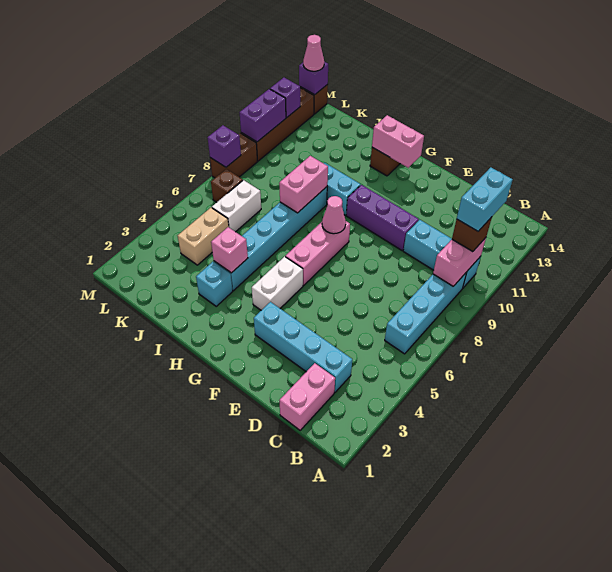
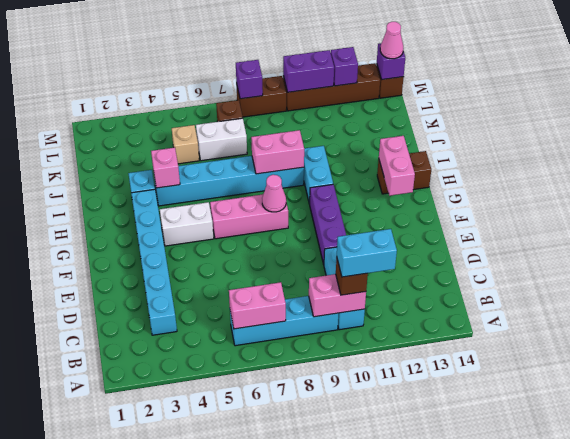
pink brick C1:C2 level 1 -> pink brick B6:B7 level 2
cyan brick C3:F3 level 1 -> cyan brick C3:H3 level 1
tan brick K4:K5 level 1 -> tan brick K5 level 1

